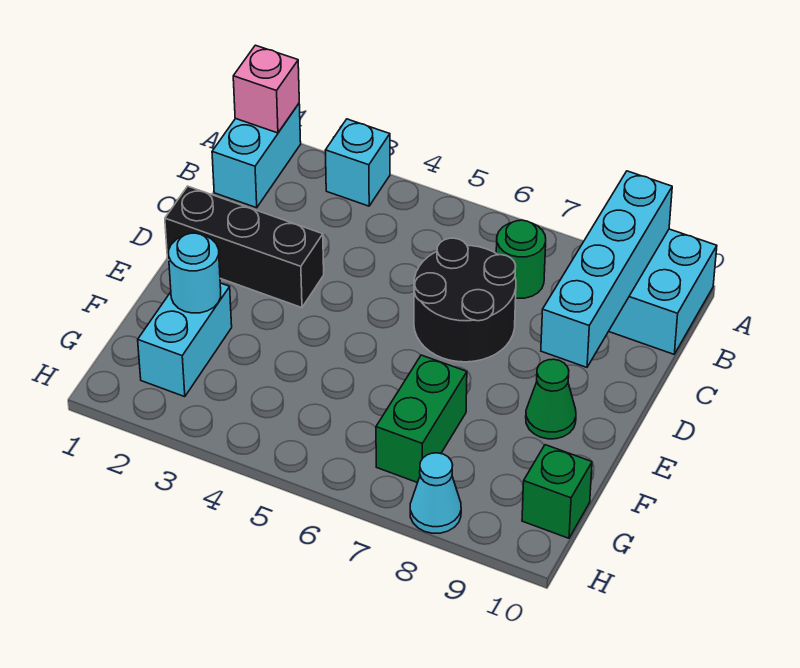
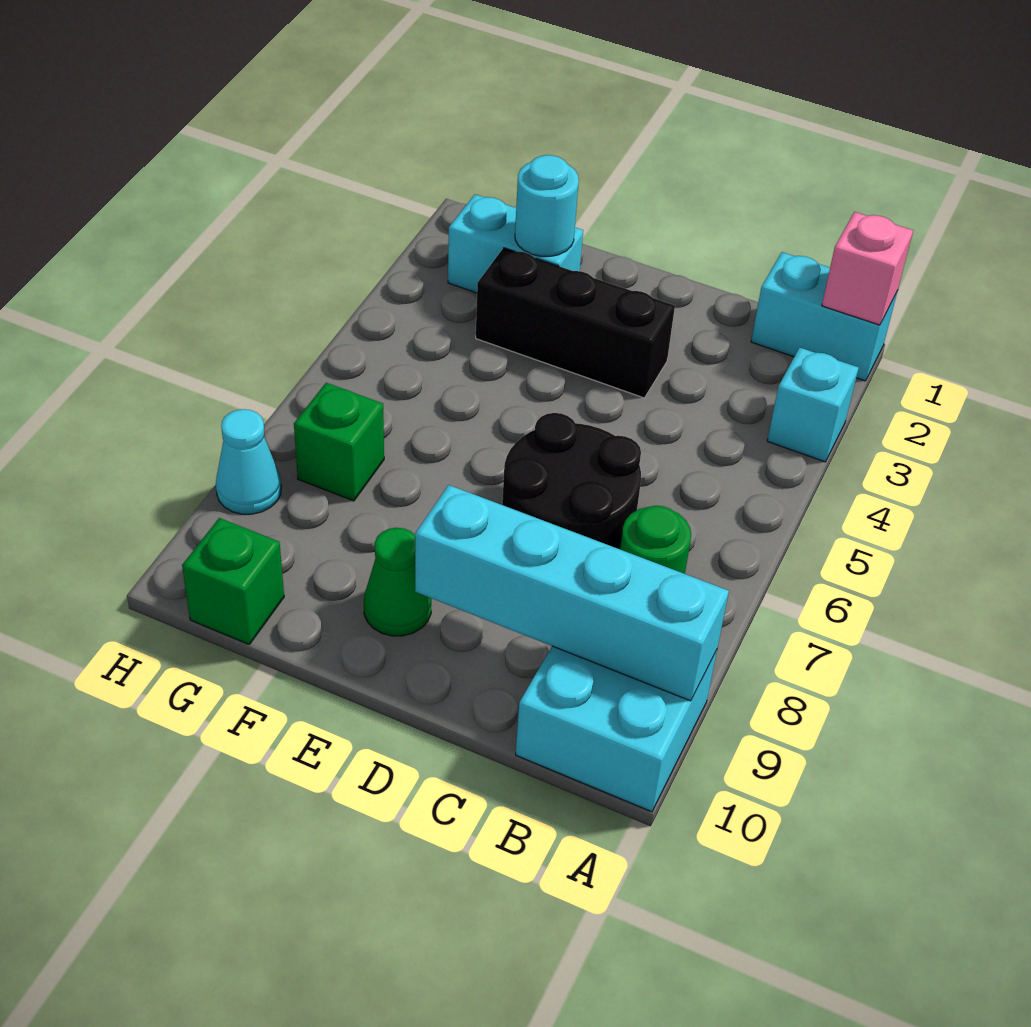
black brick D1:D3 level 1 -> black brick D3:F3 level 1
green brick F7:G7 level 1 -> green brick G7 level 1

